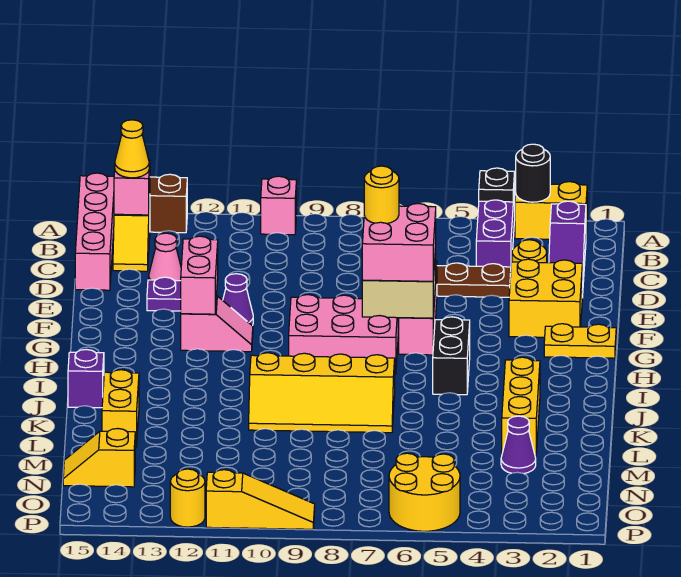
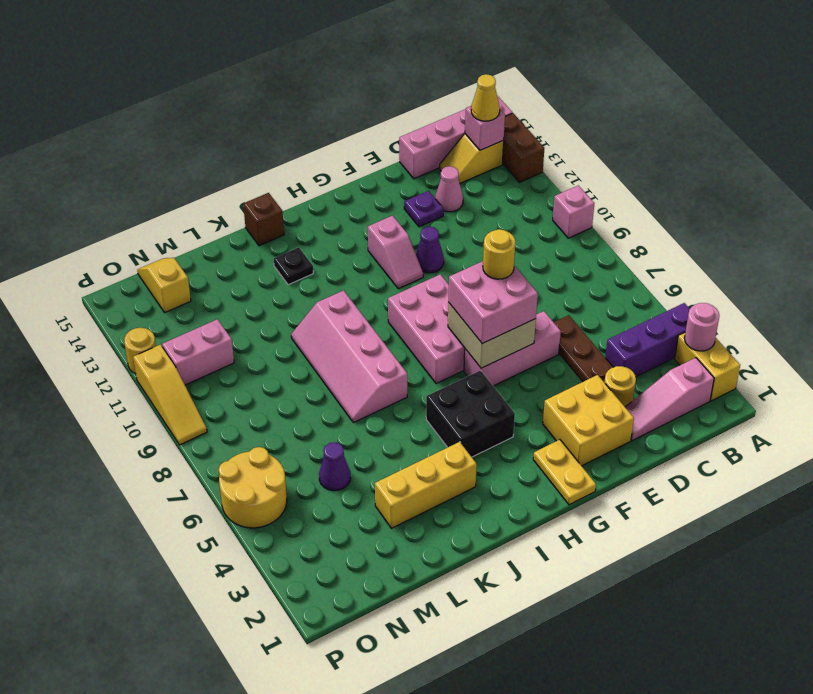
black round brick A3 level 2 -> pink round brick A3 level 2
black plate A4 level 2 -> black plate J13 level 1
purple slope B2:D2 level 1 top B -> pink slope B2:D2 level 1 top B
pink brick F12:G12 level 2 -> pink brick N11:O11 level 1
black brick H5:I5 level 1 -> black brick H4:I5 level 1
yellow slope J7:K10 level 1 top J -> pink slope J7:K10 level 1 top J
purple brick J15 level 1 -> brown brick J15 level 1
yellow brick K14:L14 level 1 -> none
purple cone M3 level 1 -> purple cone M5 level 1

